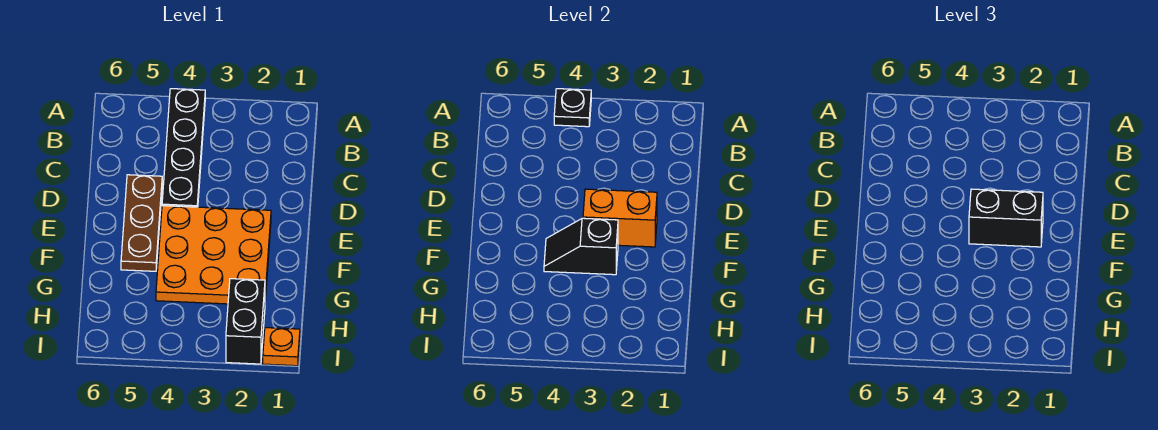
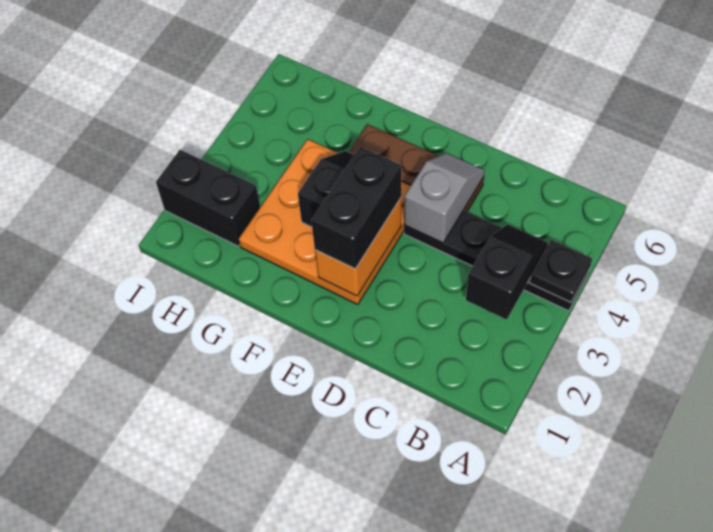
none -> black slope B3:B4 level 2 top 3
none -> grey slope D4:D5 level 2 top 4
orange plate I1 level 1 -> none

